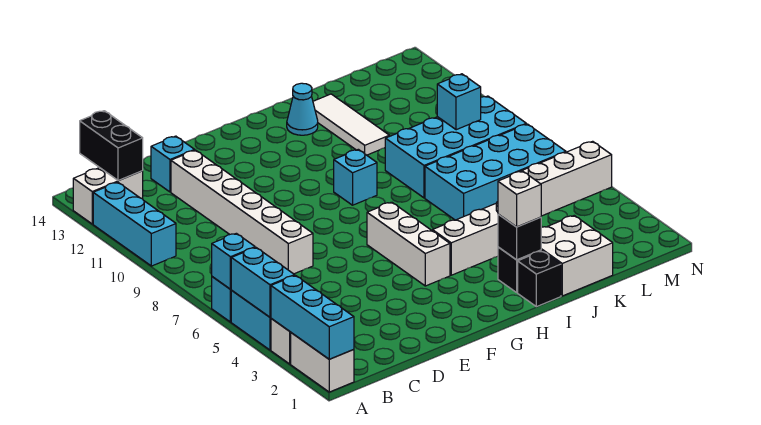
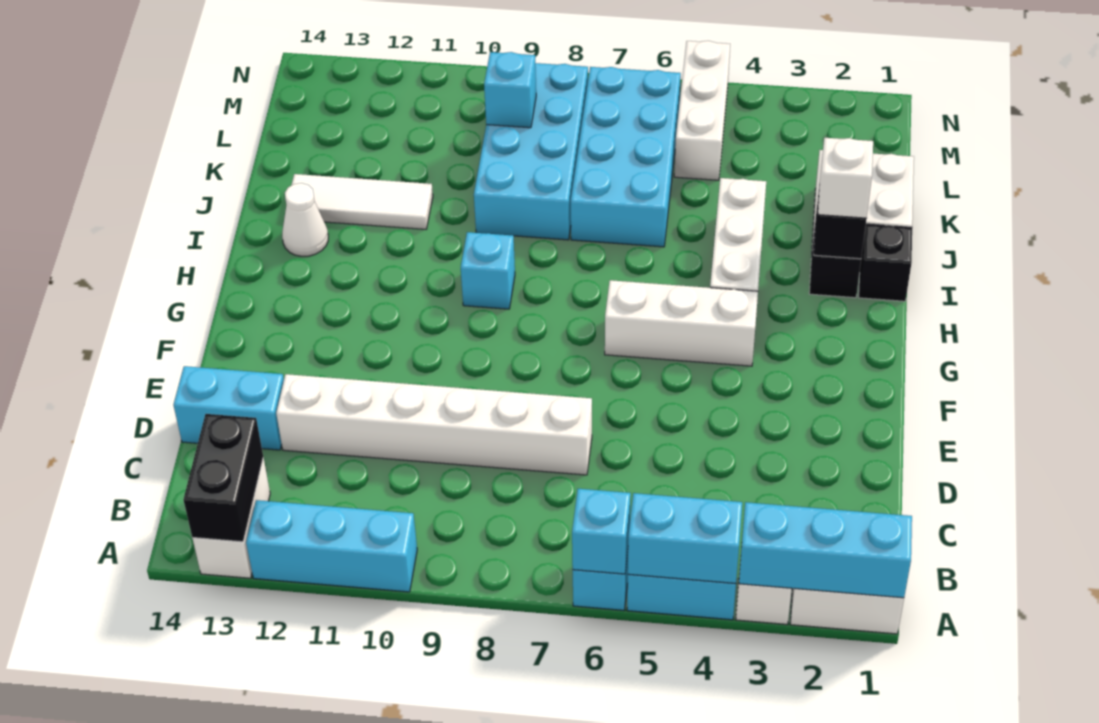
black brick B13:B14 level 2 -> black brick A13:B13 level 2
cyan brick D13 level 1 -> cyan brick D13:D14 level 1
cyan cone I13 level 1 -> white cone I13 level 1

